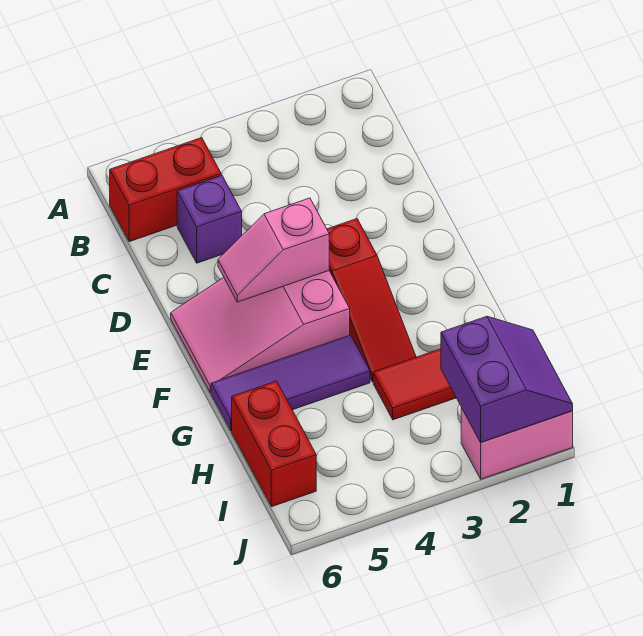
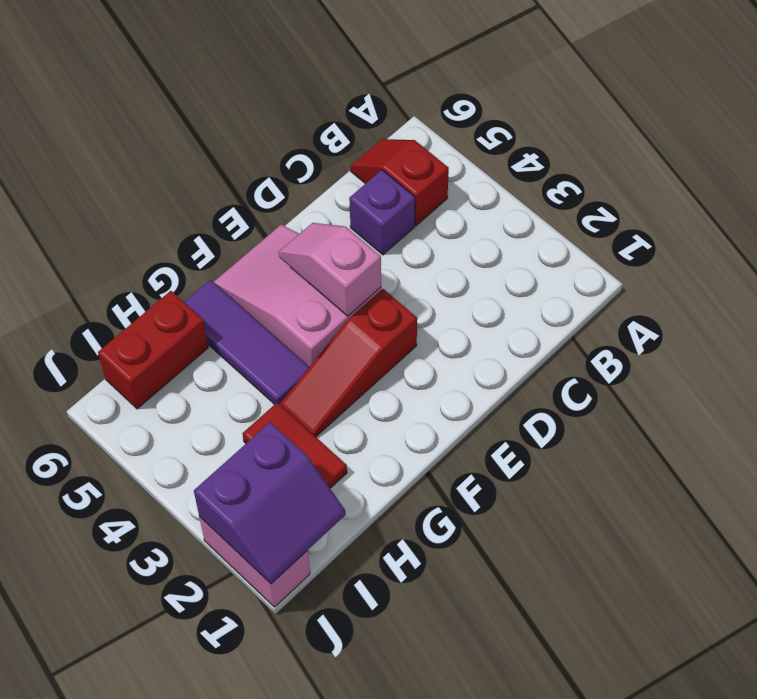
red brick B5:B6 level 1 -> red slope B5:B6 level 1 top 5

